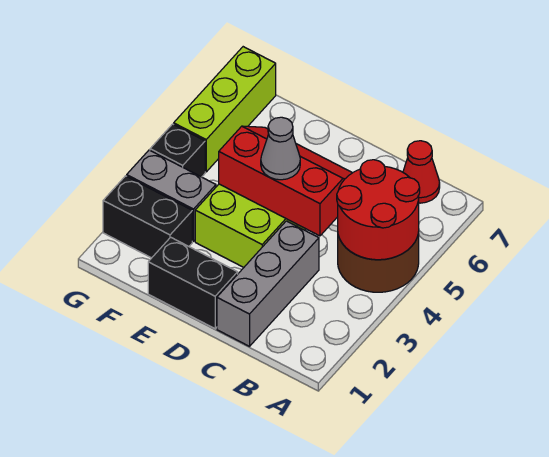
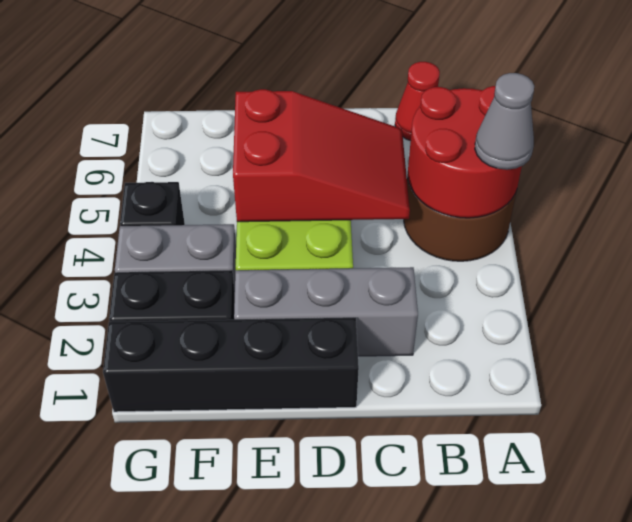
grey brick C1:C3 level 1 -> grey brick C2:E2 level 1
red slope C4:E5 level 2 top 4 -> red slope C4:E5 level 2 top E
black brick D1:E1 level 1 -> black brick D1:G1 level 1
grey cone D4 level 3 -> grey cone A4 level 3
lime brick G5:G7 level 1 -> none

